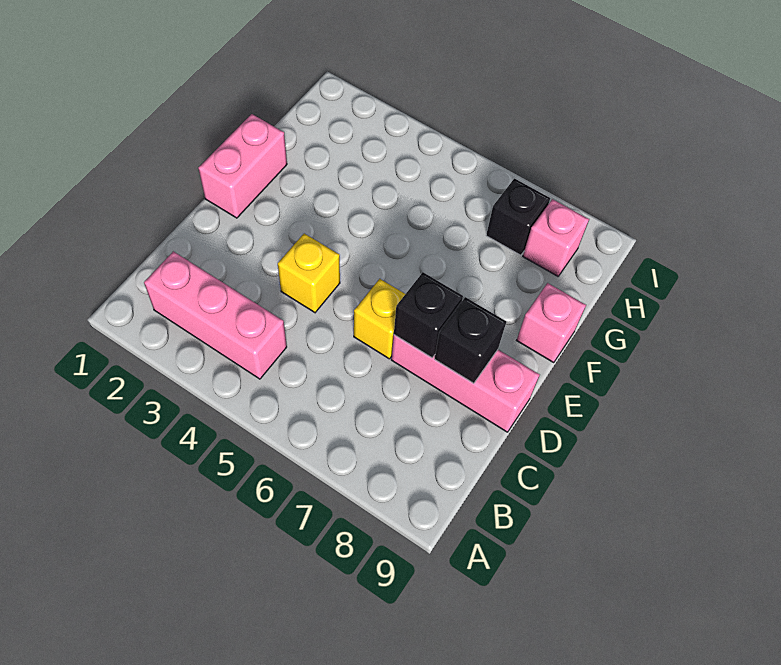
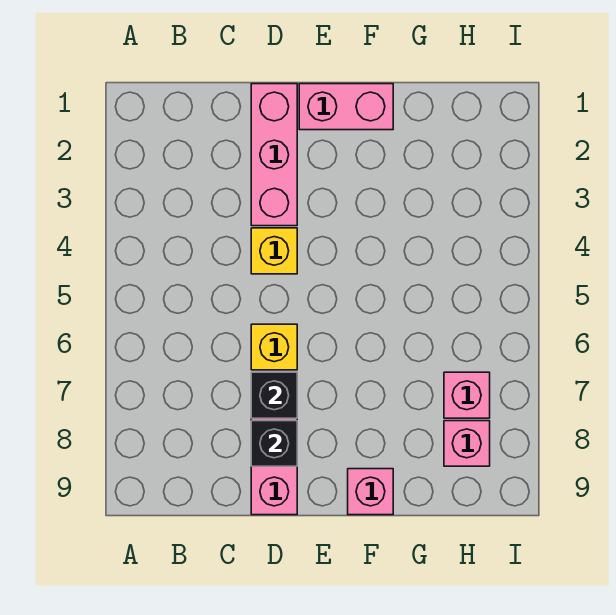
pink brick B2:B4 level 1 -> pink brick D1:D3 level 1
black brick H7 level 1 -> pink brick H7 level 1

